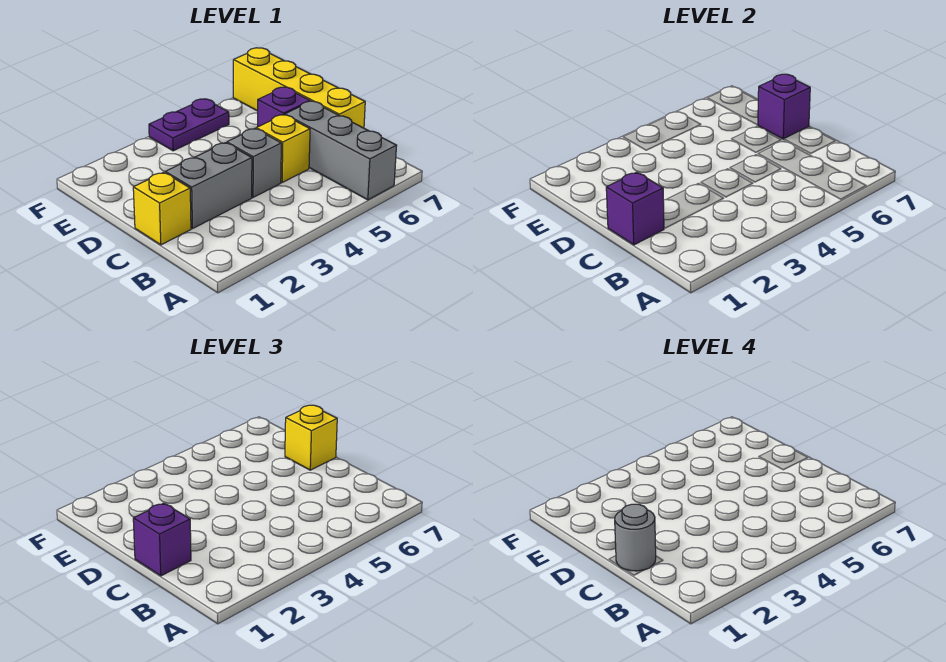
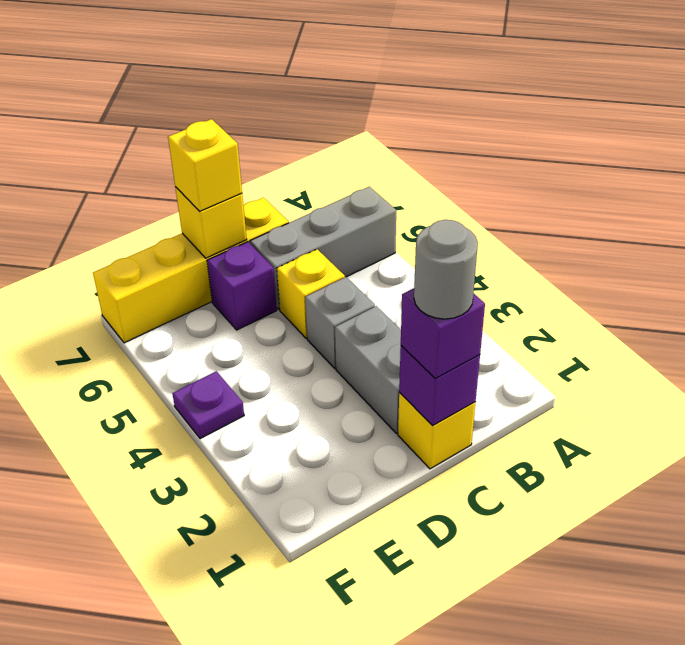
purple brick D7 level 2 -> yellow brick D7 level 2
purple plate F4:F5 level 1 -> purple plate F4 level 1

